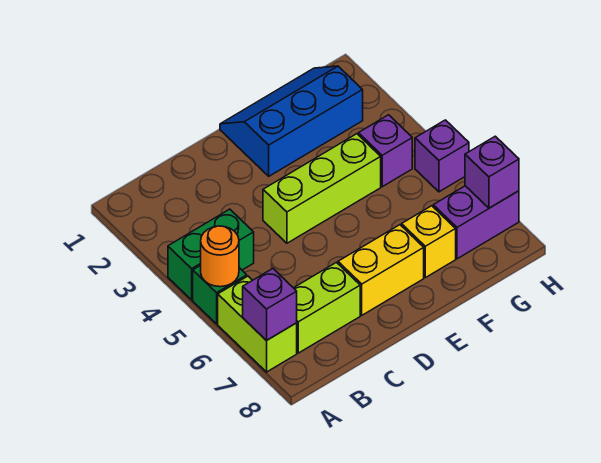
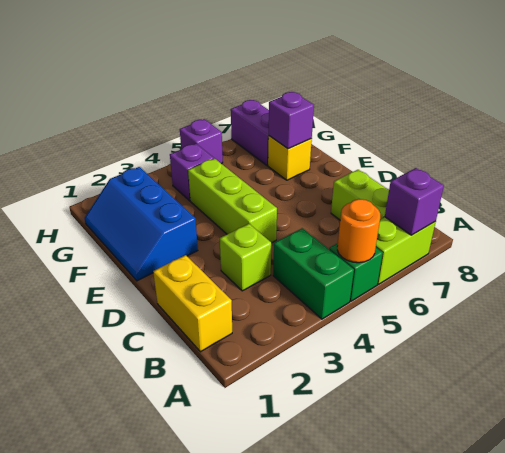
none -> lime brick C3 level 1
yellow brick D7:E7 level 1 -> yellow brick B1:C1 level 1
purple brick H7 level 2 -> purple brick F7 level 2

